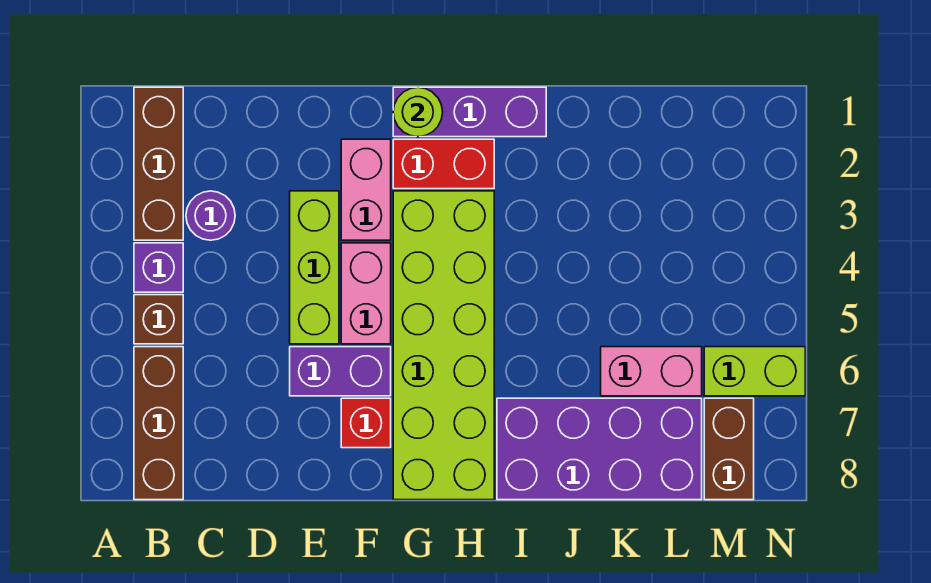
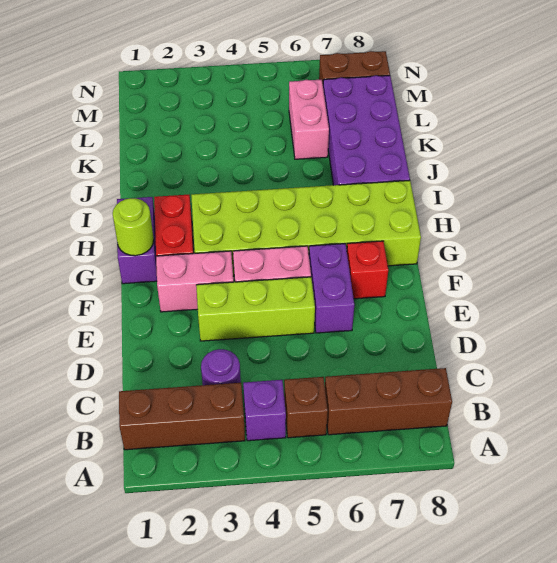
purple brick G1:I1 level 1 -> purple brick G1:H1 level 1
lime brick M6:N6 level 1 -> none

